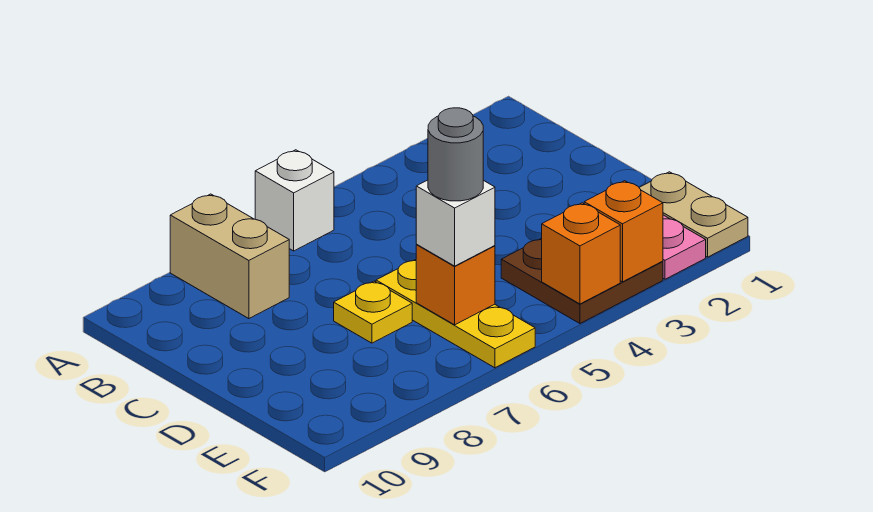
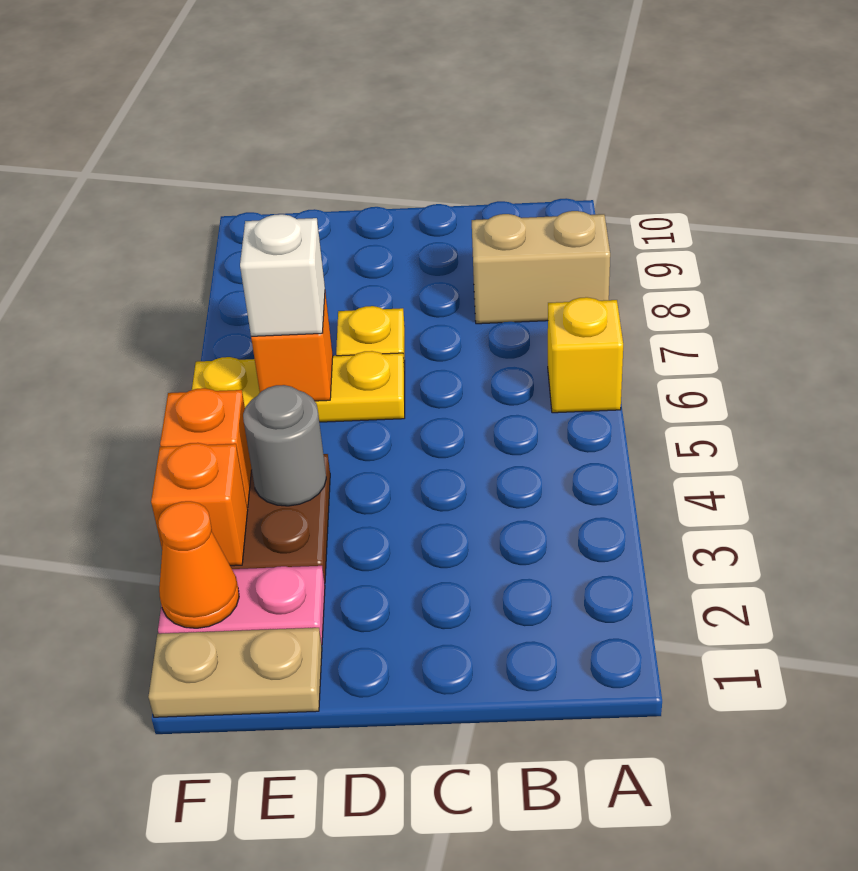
white brick A6 level 1 -> yellow brick A6 level 1
grey round brick E6 level 4 -> grey round brick E4 level 2
none -> orange cone F2 level 2

